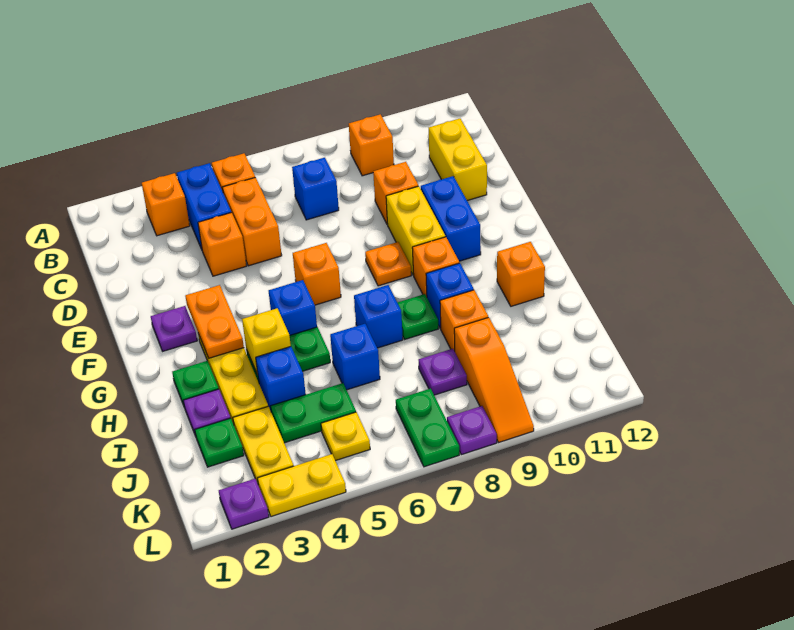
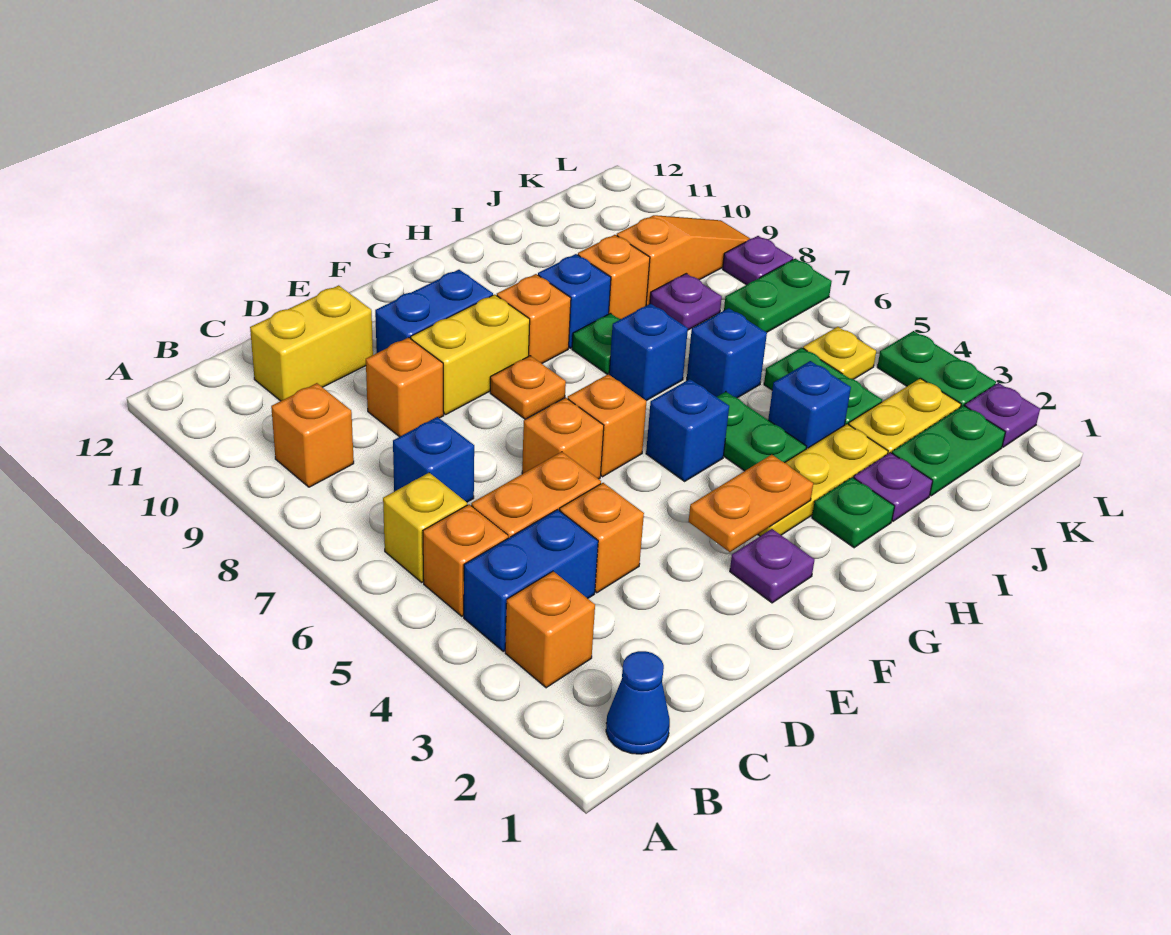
none -> blue cone B1 level 1
yellow brick H4 level 2 -> yellow brick B6 level 1
orange brick H11 level 1 -> orange brick E6 level 1
green plate J2 level 1 -> green plate J2:K2 level 1
yellow plate L3:L4 level 1 -> green plate L3:L4 level 1

